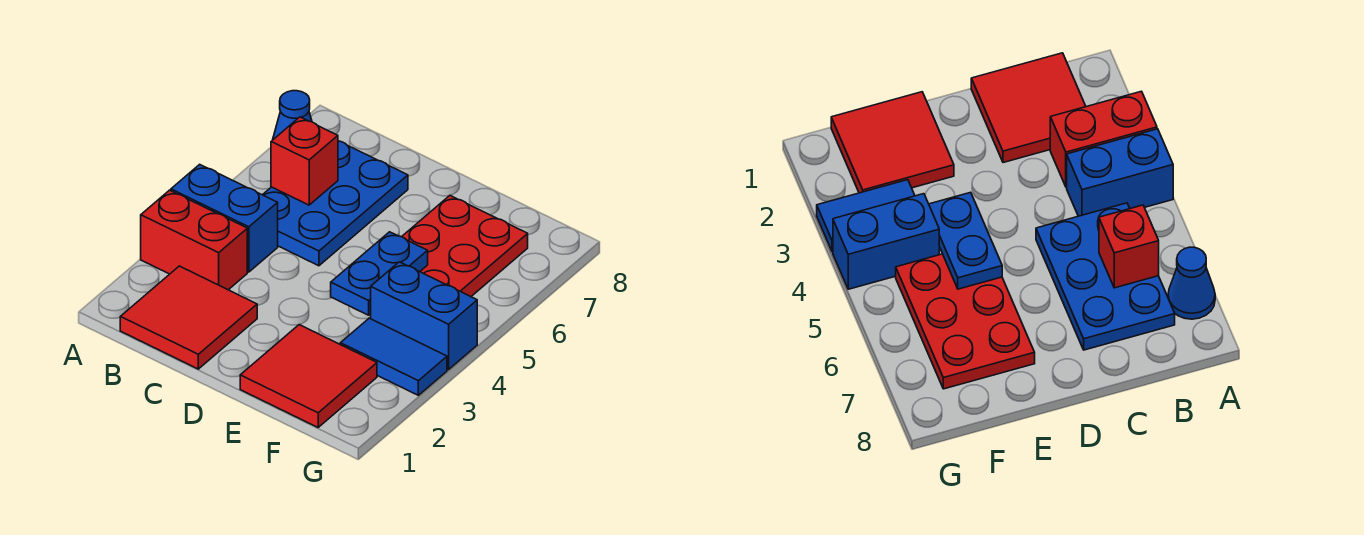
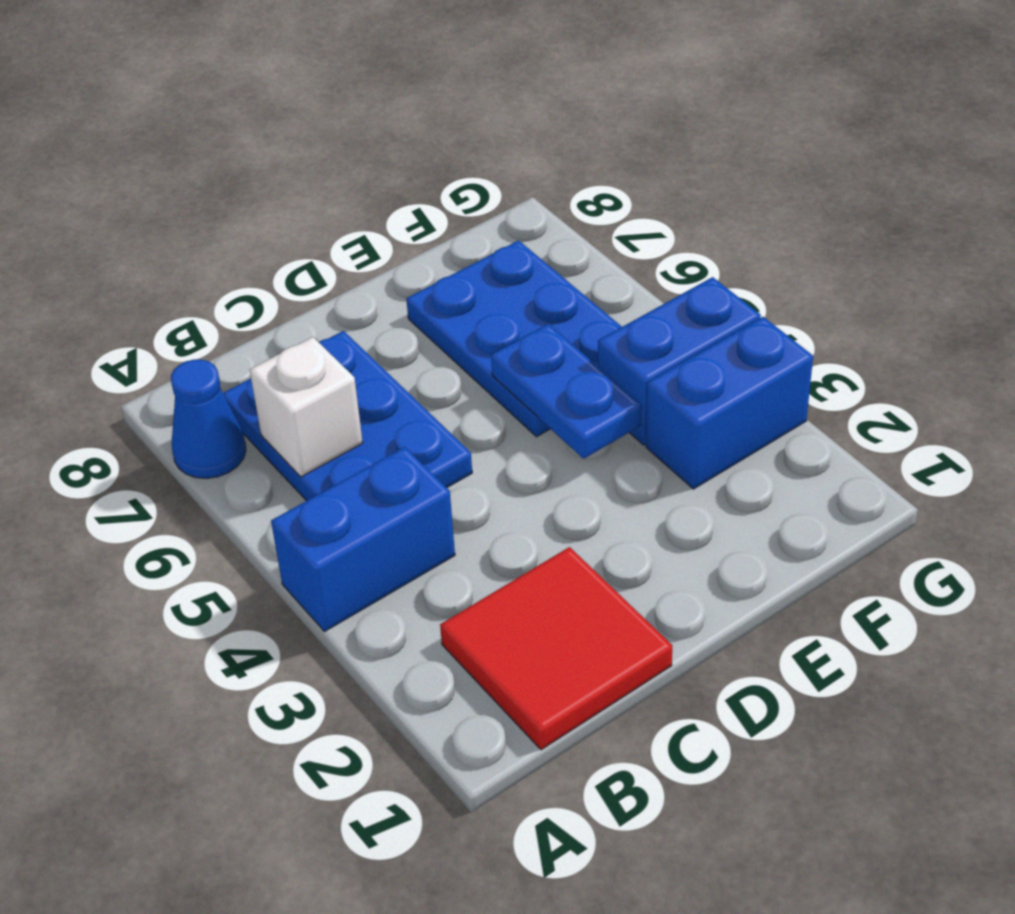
red brick A3:B3 level 1 -> none
red brick B6 level 2 -> white brick B6 level 2
red tile E1:F2 level 1 -> none
red plate E5:F7 level 1 -> blue plate E5:F7 level 1
blue tile F3:G3 level 1 -> blue brick F3:G3 level 1

